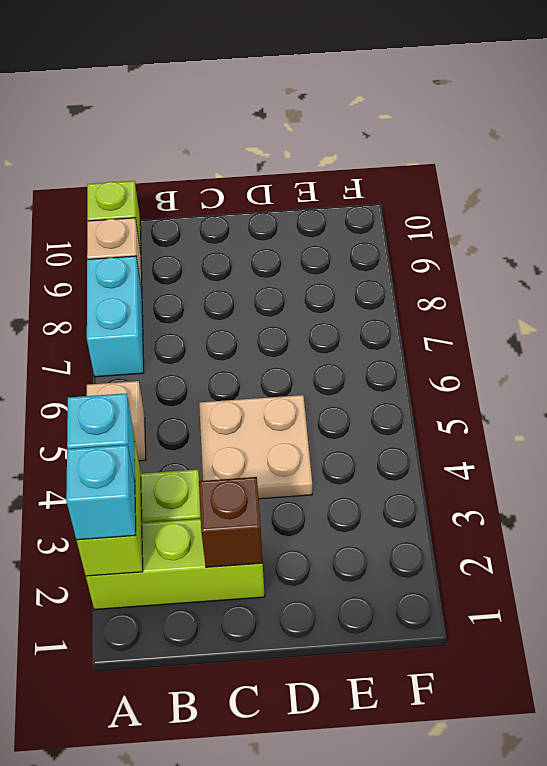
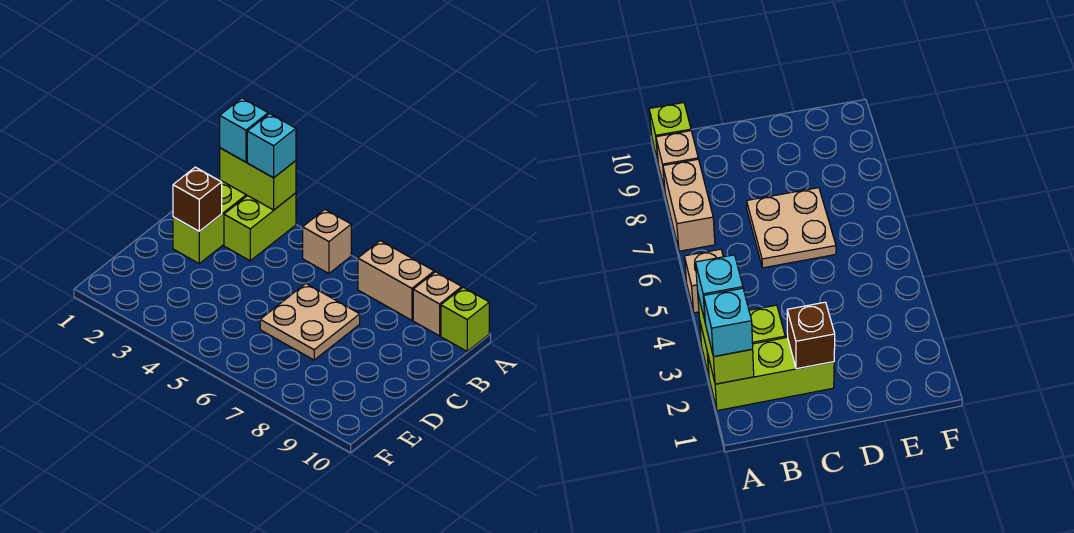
cyan brick A7:A8 level 1 -> tan brick A7:A8 level 1
tan plate C4:D5 level 1 -> tan plate C6:D7 level 1

